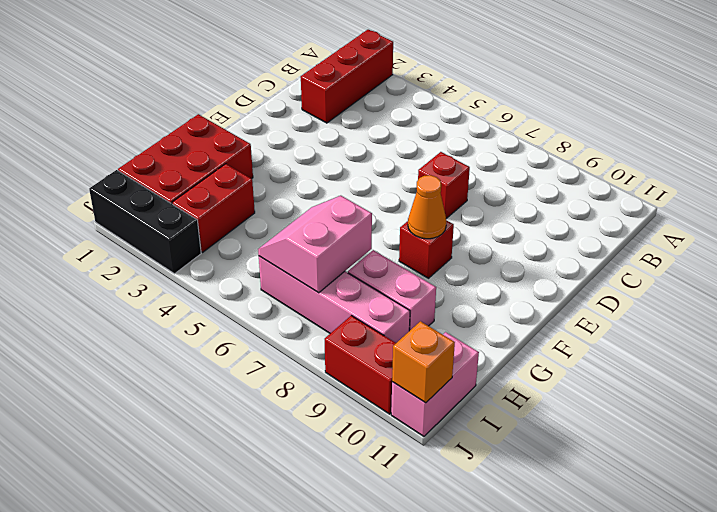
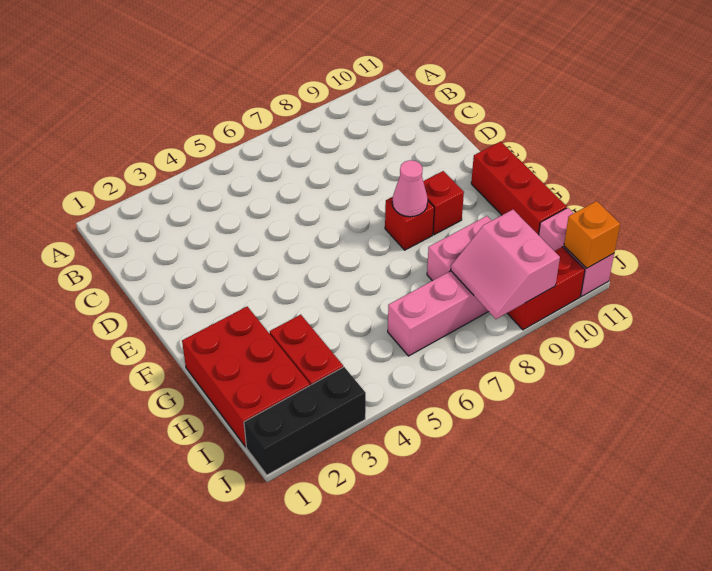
red brick A2:C2 level 1 -> red brick F11:H11 level 1
red brick D7 level 1 -> red brick F9 level 1
orange cone F8 level 2 -> pink cone F8 level 2
pink slope H6:I7 level 2 top 7 -> pink slope I8:J9 level 2 top 9

